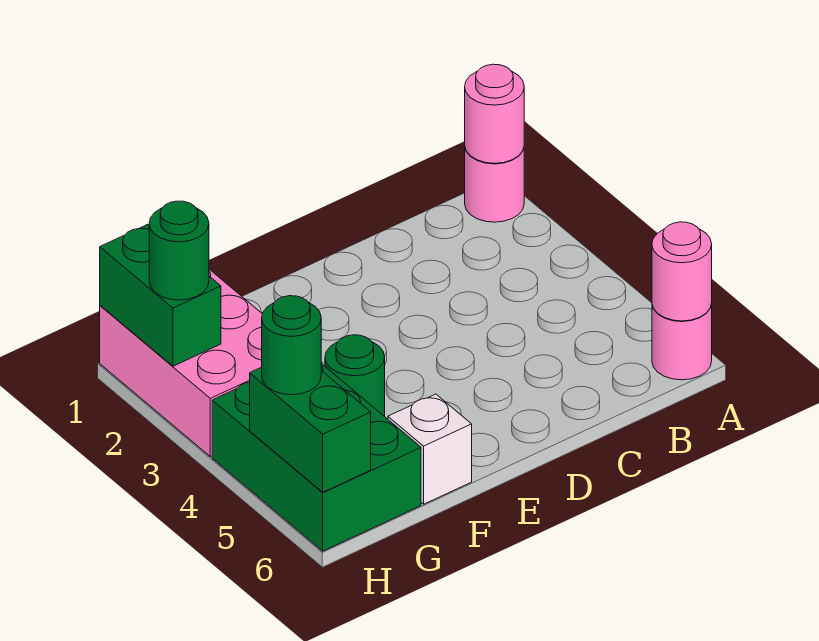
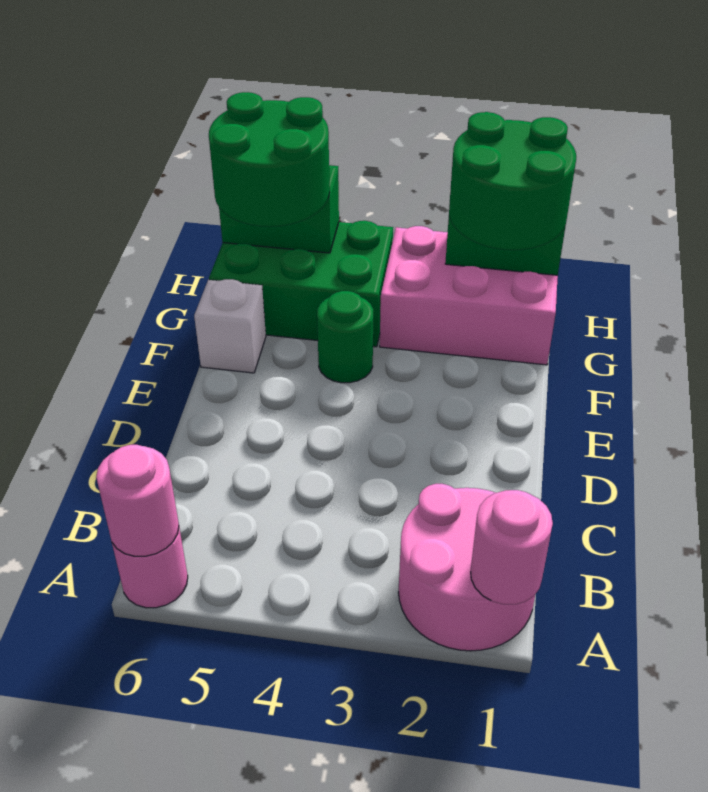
pink round brick A1 level 1 -> pink round brick A1:B2 level 1
green round brick H2 level 3 -> green round brick G1:H2 level 3
green round brick H5 level 3 -> green round brick G5:H6 level 3

